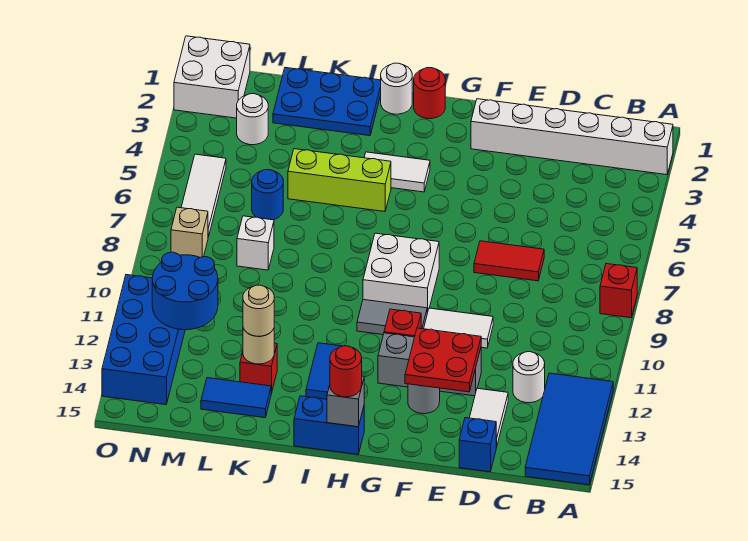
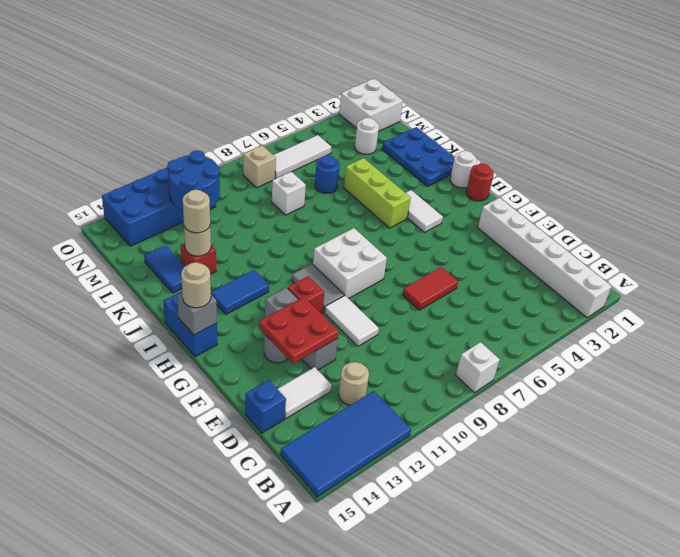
red brick A8 level 1 -> white brick A8 level 1
white round brick C12 level 1 -> tan round brick C12 level 1
red tile D7:E7 level 1 -> red tile E6:E7 level 1
red round brick H15 level 3 -> tan round brick H15 level 3

